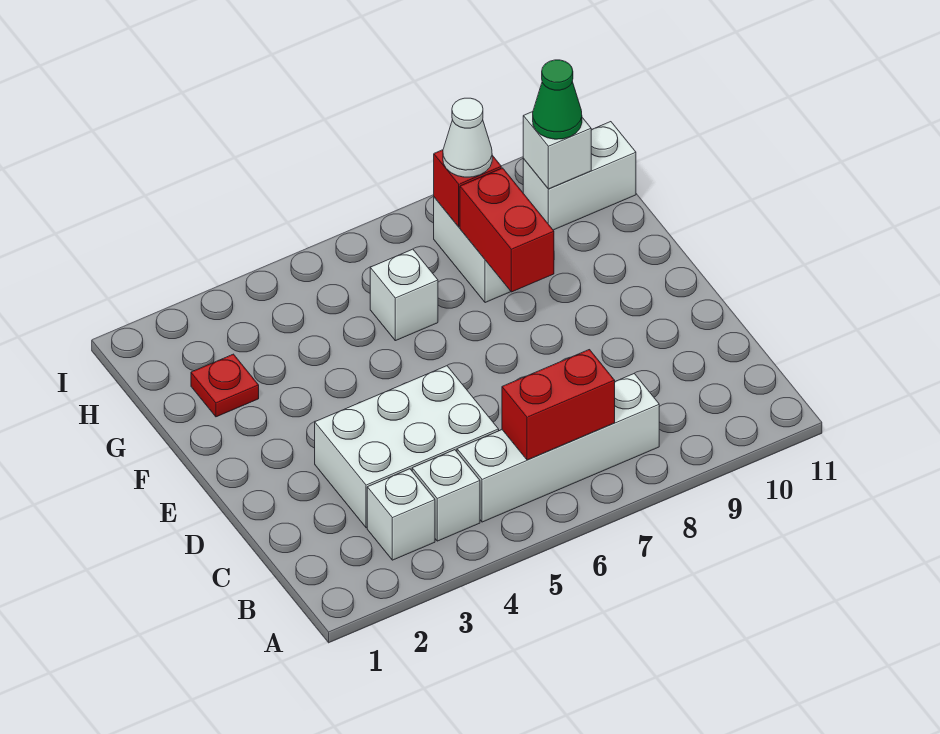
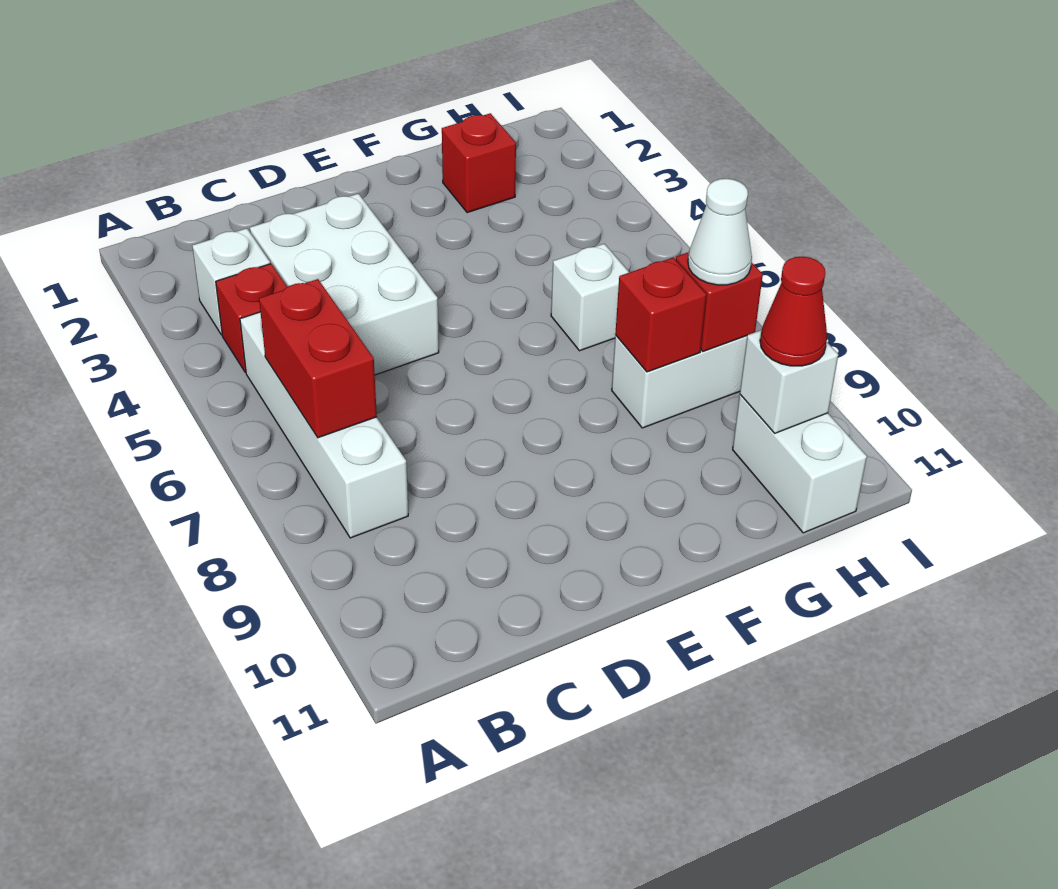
white brick B4 level 1 -> red brick B4 level 1
red brick F8:G8 level 2 -> red brick G8 level 2
red plate G2 level 1 -> red brick G2 level 1
green cone H10 level 3 -> red cone H10 level 3

